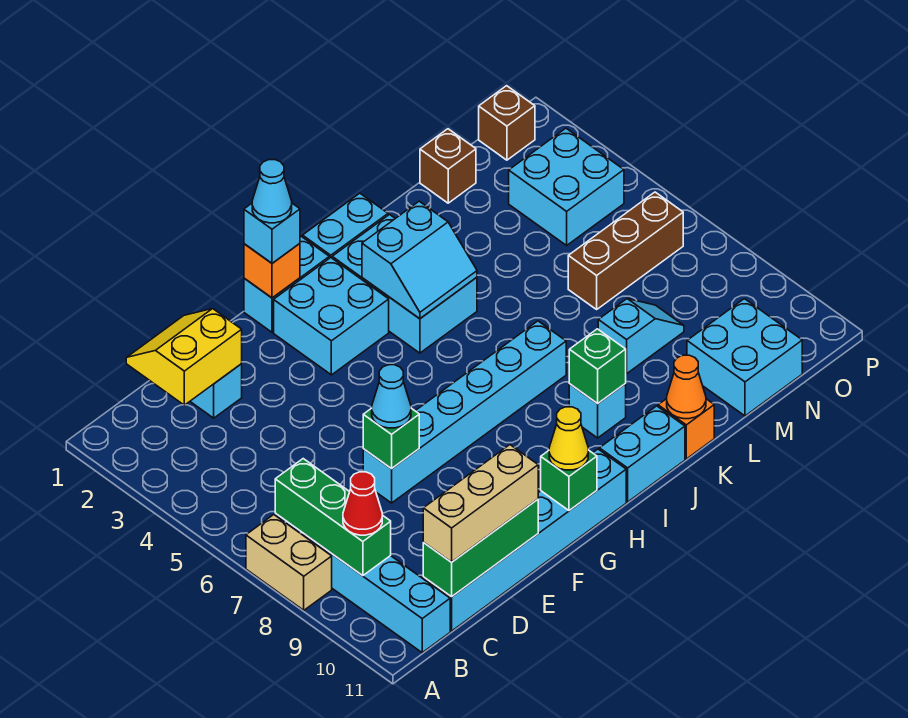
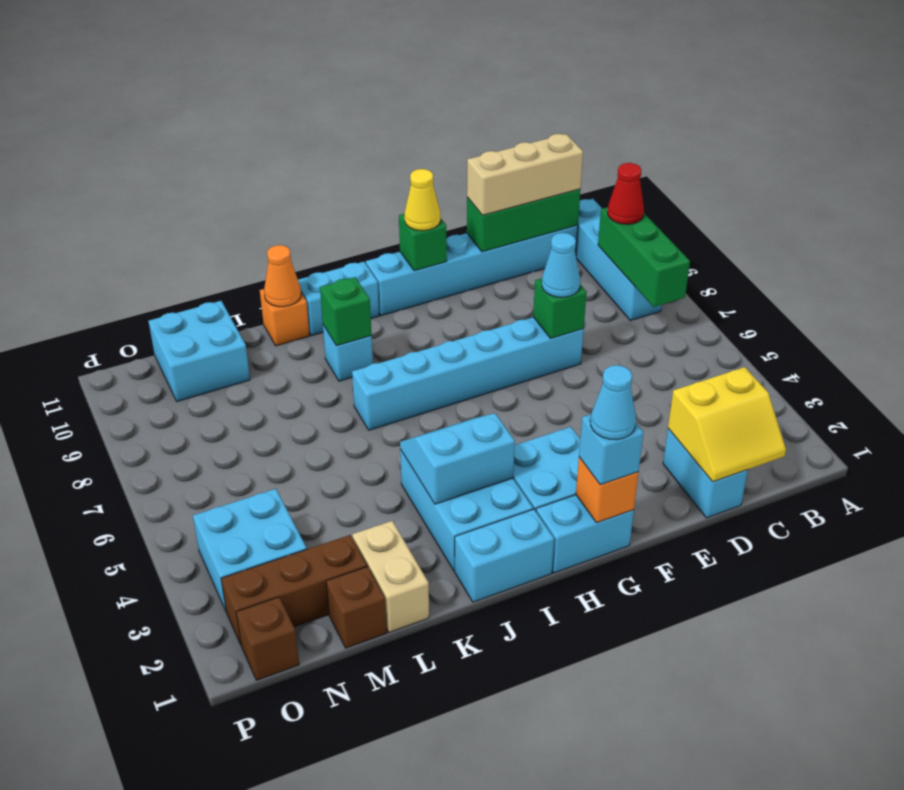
tan brick A7:A8 level 1 -> tan brick L1:L2 level 1
cyan slope L8:M8 level 1 top L -> none
brown brick M6:O6 level 1 -> brown brick M2:O2 level 1

